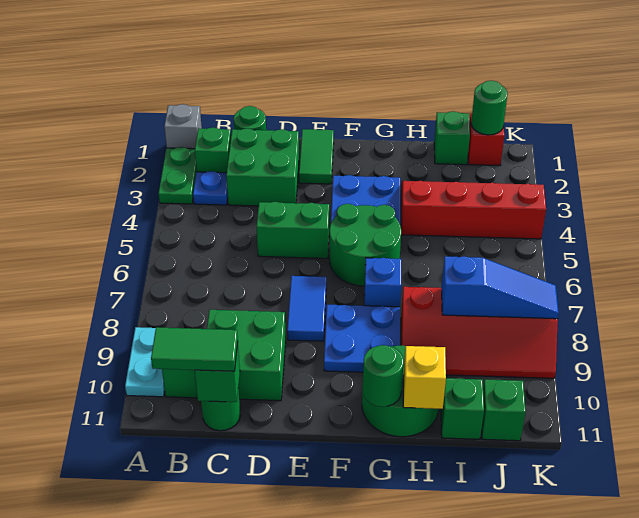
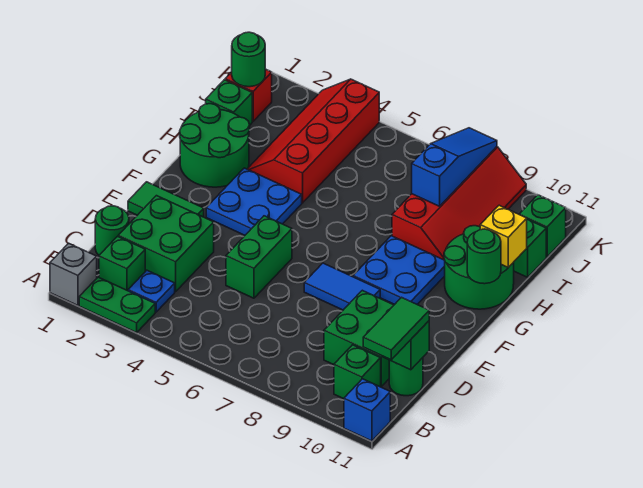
cyan plate A9:A10 level 1 -> none
green round brick F5:G6 level 1 -> green round brick G1:H2 level 1
blue brick G7 level 1 -> blue brick A11 level 1

